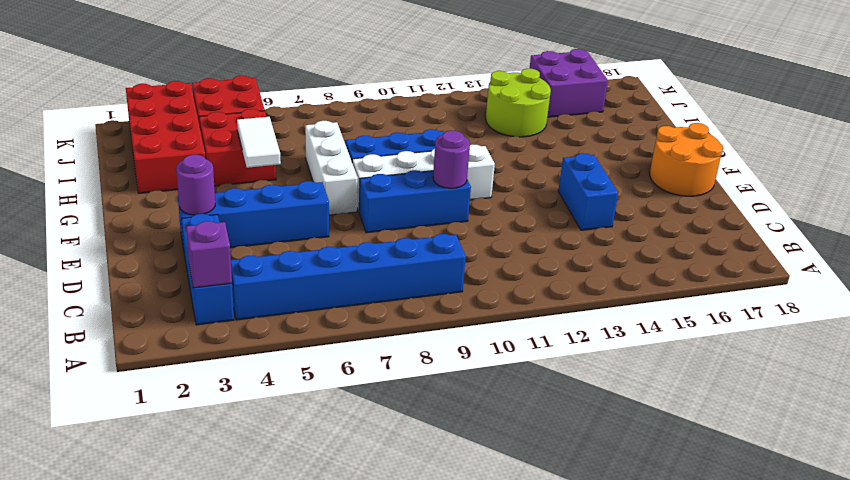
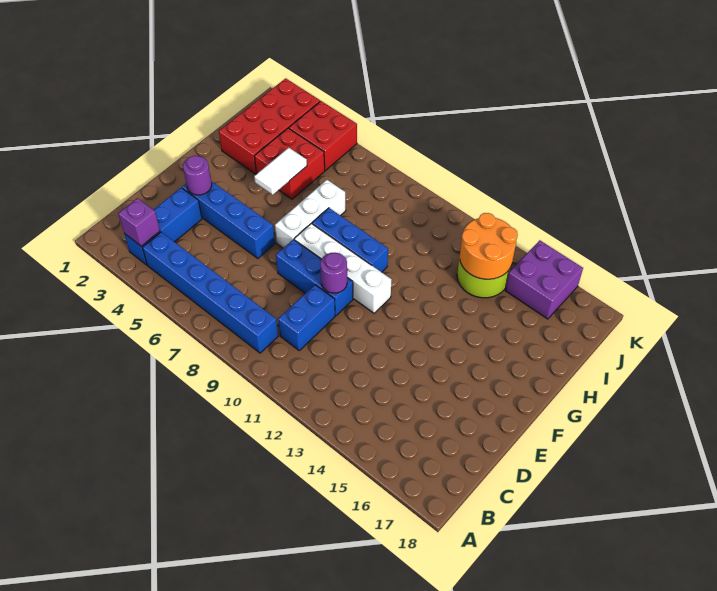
blue brick D14:E14 level 1 -> blue brick C10:D10 level 1
orange round brick E17:F18 level 1 -> orange round brick I13:J14 level 2

